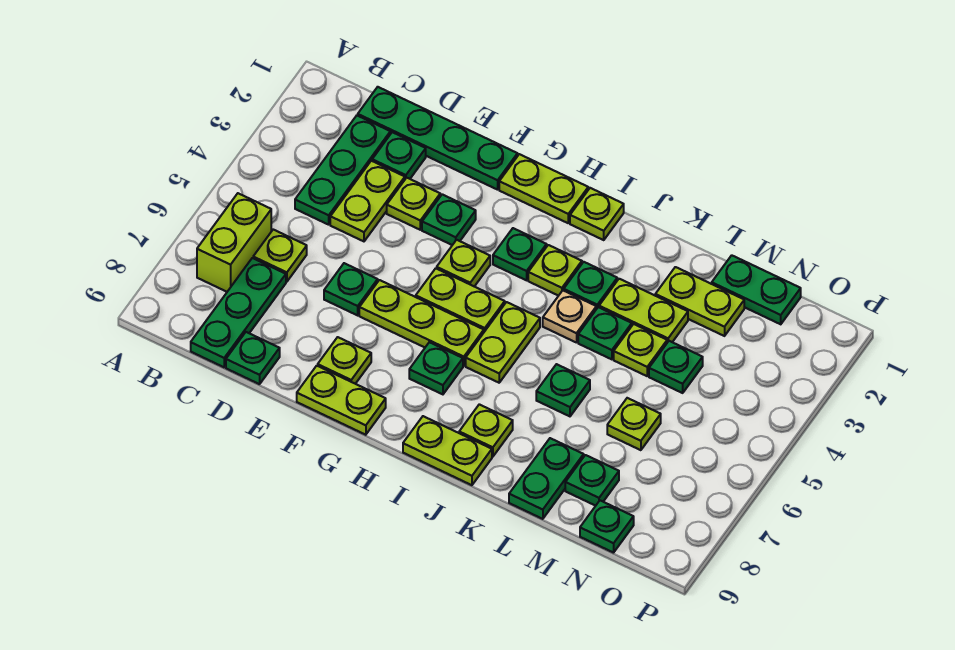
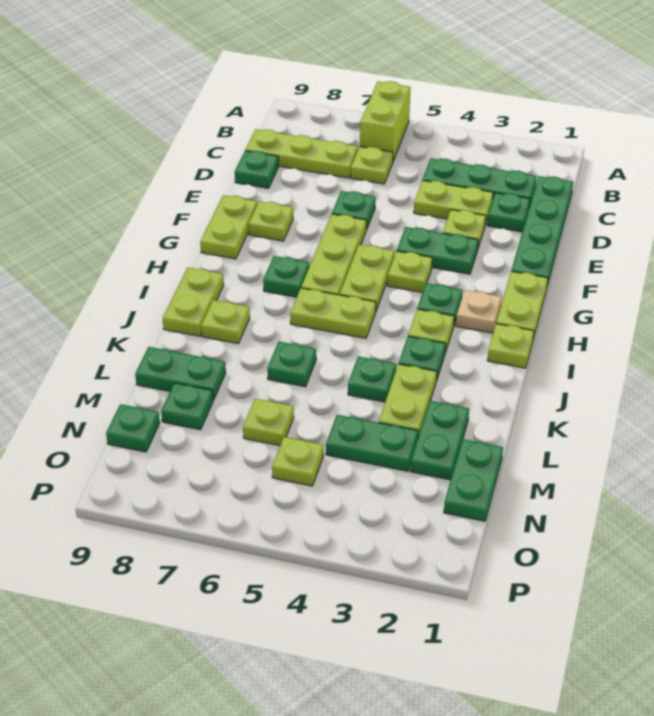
lime brick B6:B7 level 1 -> lime brick A6:B6 level 1
green plate C7:C9 level 1 -> lime plate C7:C9 level 1
green plate F3 level 1 -> green plate F3:F4 level 1
tan plate J4 level 1 -> tan plate H2 level 1
lime plate L2:M2 level 1 -> green plate L2:M2 level 1
lime plate L4 level 1 -> lime plate N5 level 1
green plate M4 level 1 -> green plate M3:M4 level 1

